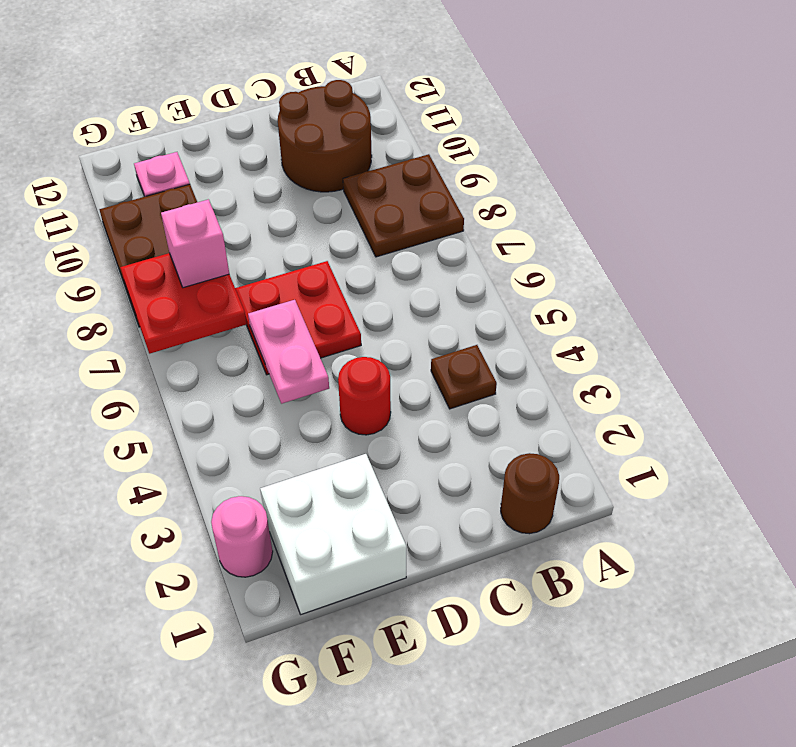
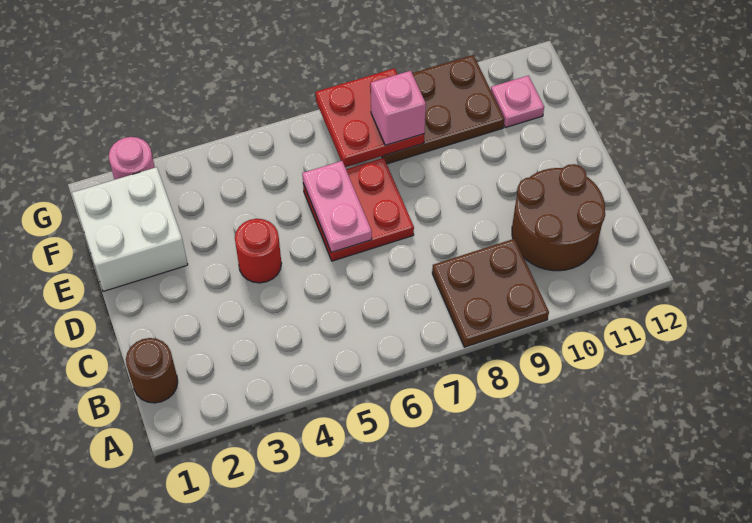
brown plate B4 level 1 -> none
pink plate E5:E6 level 2 -> pink plate D6:E6 level 2

